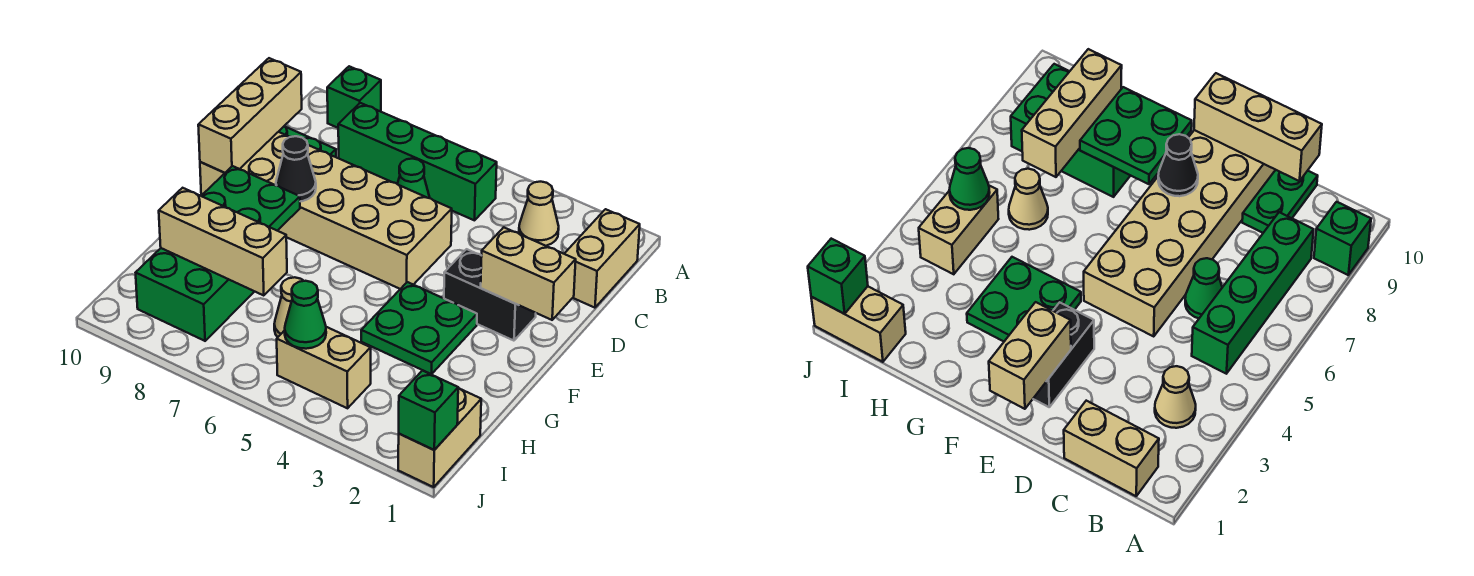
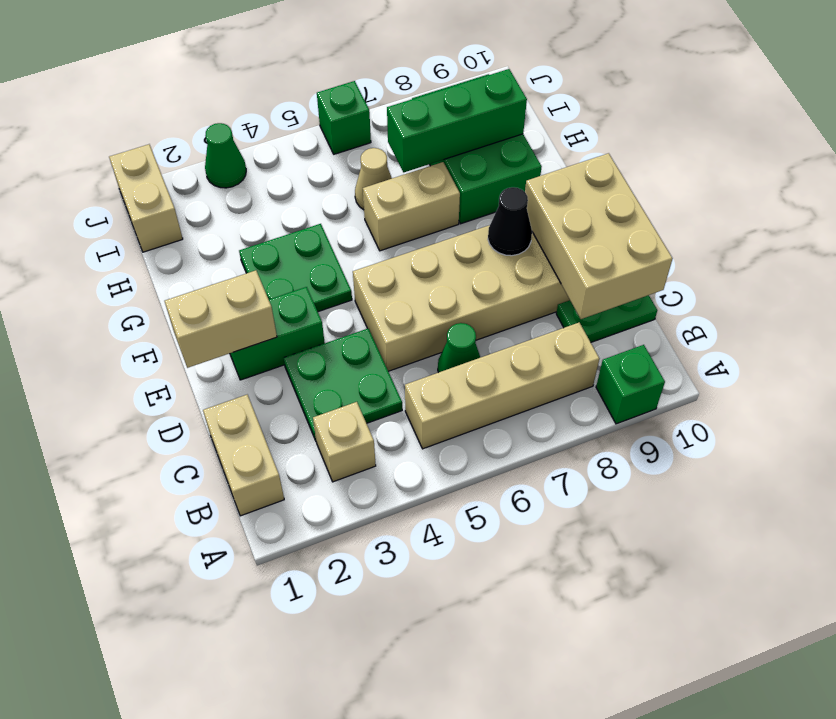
tan cone B3 level 1 -> tan brick B3 level 1
green brick B5:B8 level 1 -> tan brick B5:B8 level 1
tan brick C10:E10 level 2 -> tan brick C9:E10 level 2
black brick E2:E3 level 1 -> green brick E2:E3 level 1
green plate F8:G9 level 2 -> green plate C3:D4 level 1
tan brick H7:H9 level 2 -> green brick H7:H9 level 2
tan brick I4:I5 level 1 -> tan brick G6:G7 level 1
green cone I5 level 2 -> green cone J3 level 1
green brick J1 level 2 -> green brick J6 level 1

